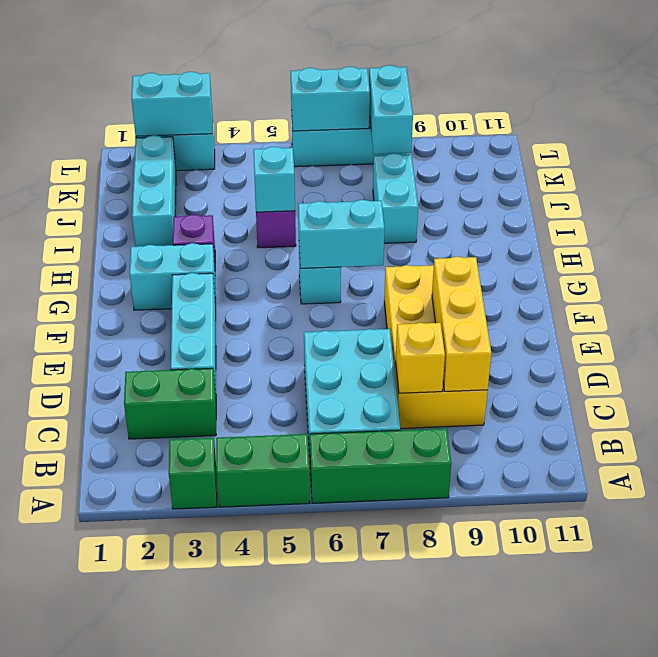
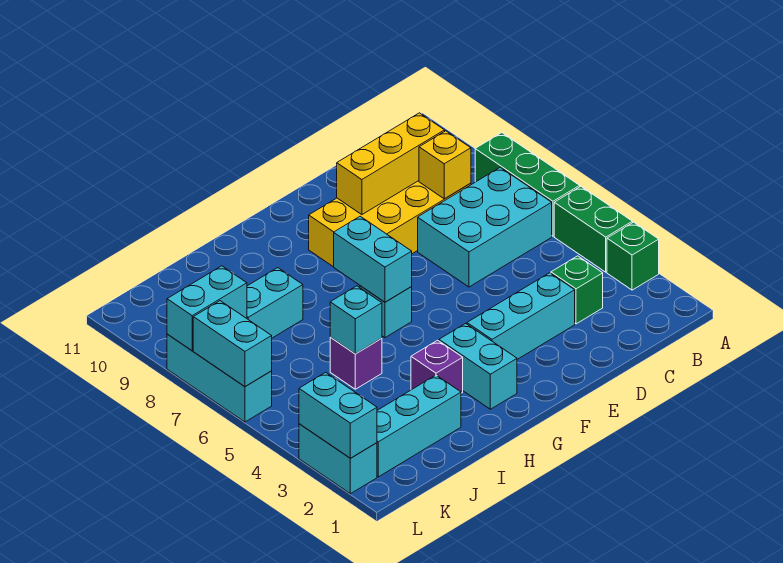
green brick C2:C3 level 1 -> green brick C3 level 1

